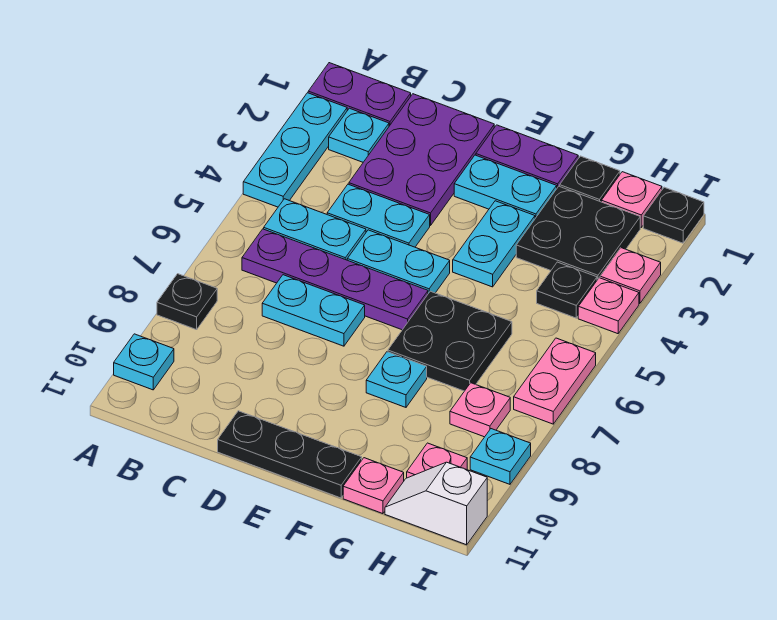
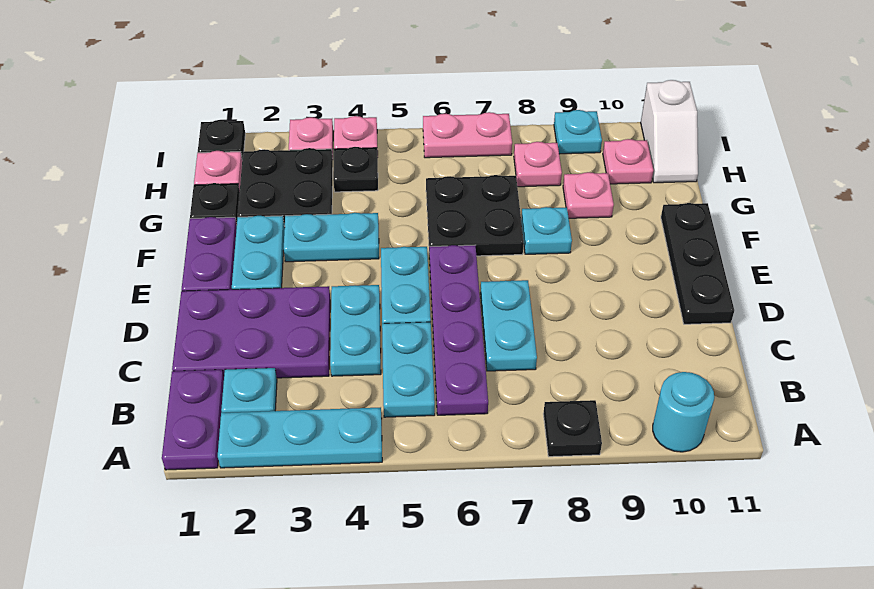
cyan plate A10 level 1 -> cyan round brick A10 level 1
pink plate G11 level 1 -> pink plate G9 level 1

